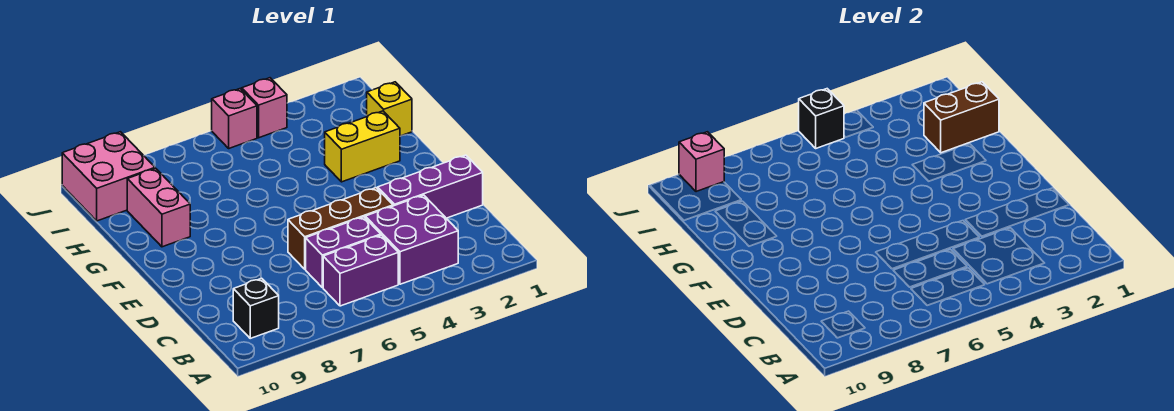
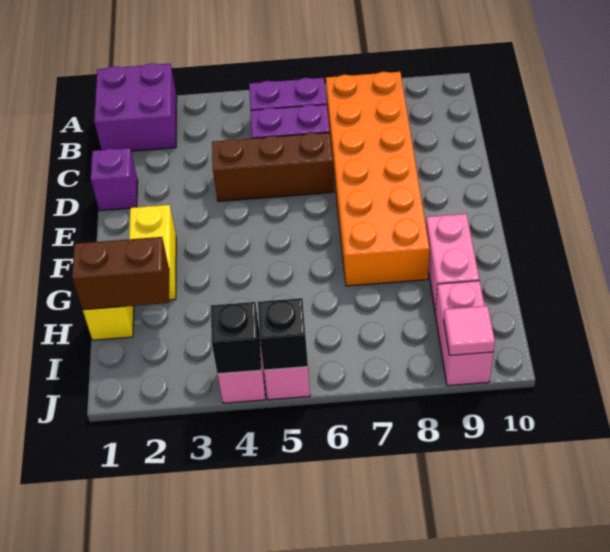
purple brick B3:C4 level 1 -> purple brick A1:B2 level 1
none -> orange brick B7:G8 level 1
black brick B9 level 1 -> black brick J4 level 2
purple brick D1:D3 level 1 -> purple brick D1 level 1
yellow brick G2:G3 level 1 -> yellow brick F2:G2 level 1
pink brick I9:J10 level 1 -> pink brick I9:J9 level 1
pink brick J9 level 2 -> pink tile J9 level 2

